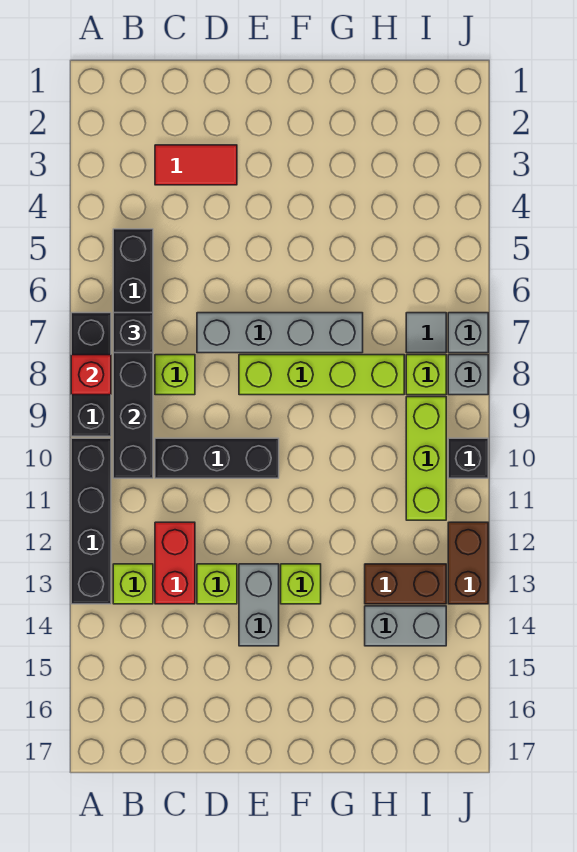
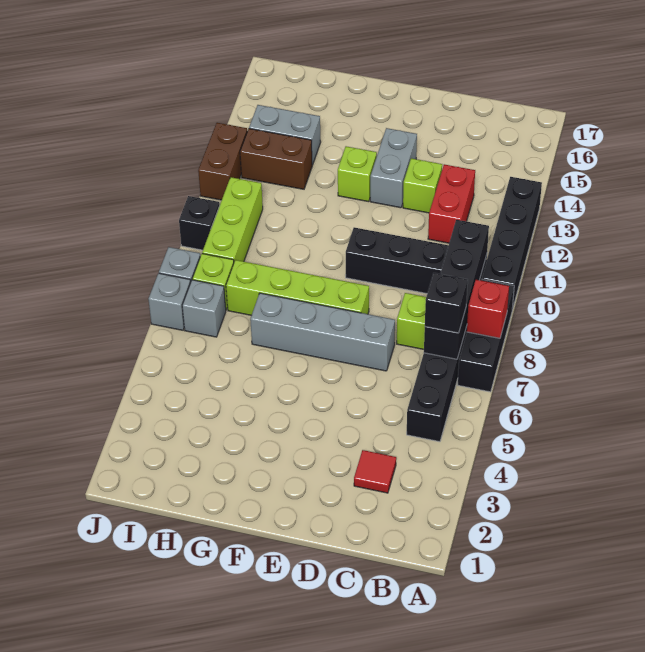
lime brick B13 level 1 -> none
red tile C3:D3 level 1 -> red tile C3 level 1
grey tile I7 level 1 -> grey brick I7 level 1

